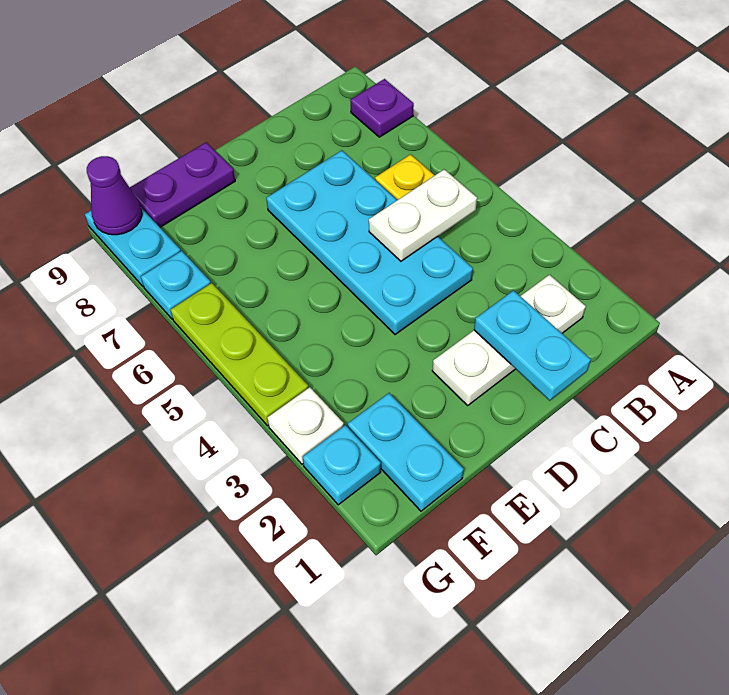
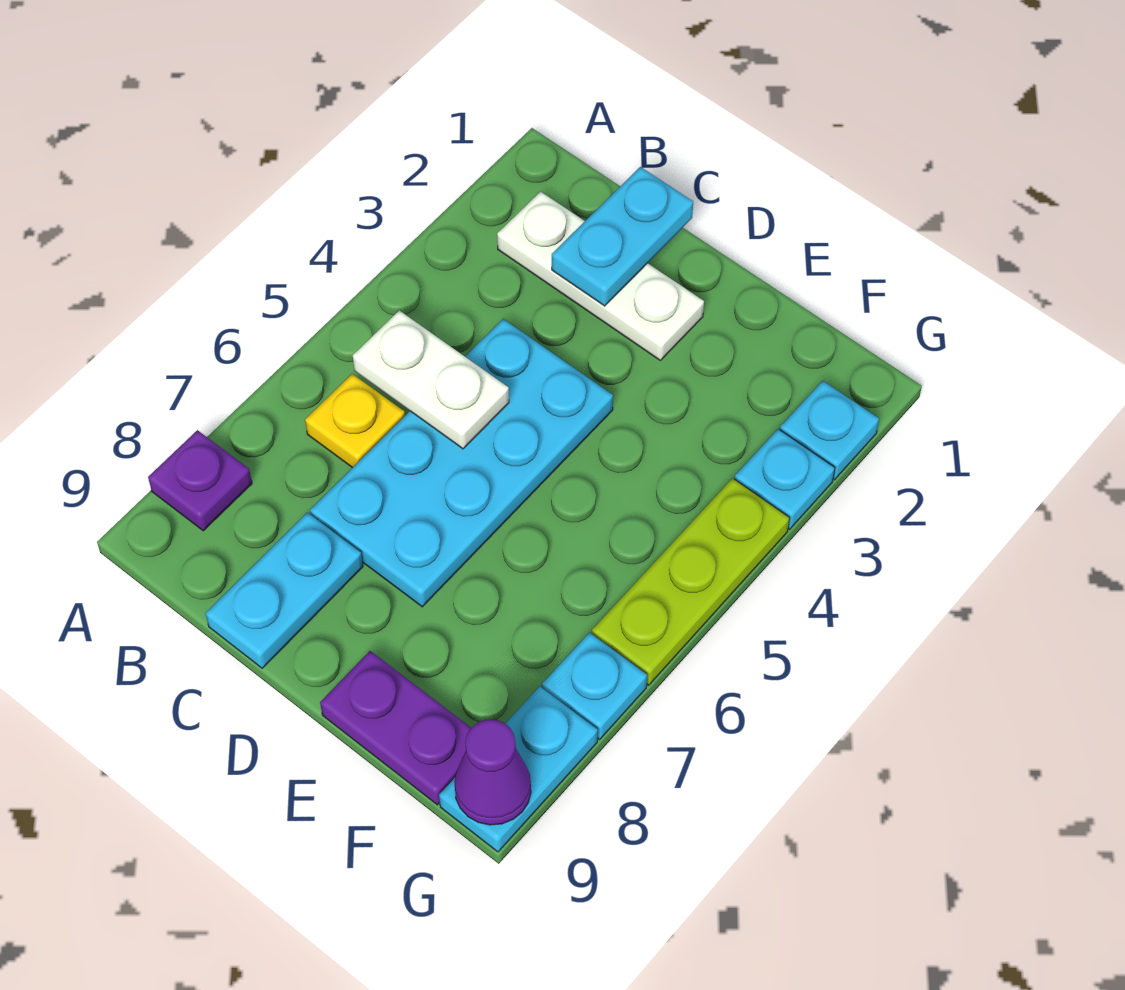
cyan plate F1:F2 level 1 -> cyan plate C8:C9 level 1
white plate G3 level 1 -> cyan plate G3 level 1

